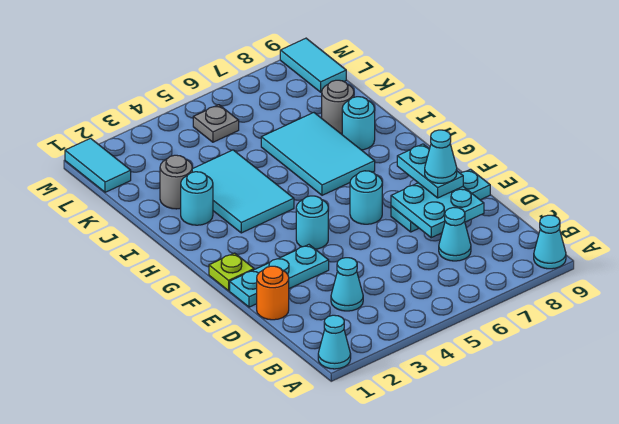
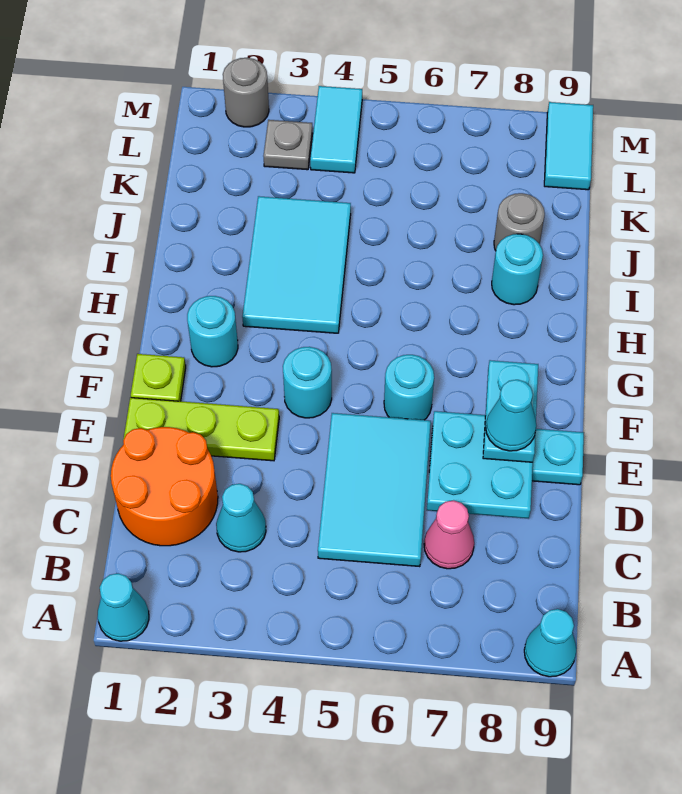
cyan cone C7 level 1 -> pink cone C7 level 1
orange round brick D1 level 1 -> orange round brick C1:D2 level 1
cyan plate E1:E3 level 1 -> lime plate E1:E3 level 1
cyan tile H6:J7 level 1 -> cyan tile C5:E6 level 1
cyan round brick I2 level 1 -> cyan round brick G2 level 1
grey round brick J2 level 1 -> grey round brick M2 level 1
cyan tile L1:M1 level 1 -> cyan tile L4:M4 level 1
grey plate L5 level 1 -> grey plate L3 level 1

